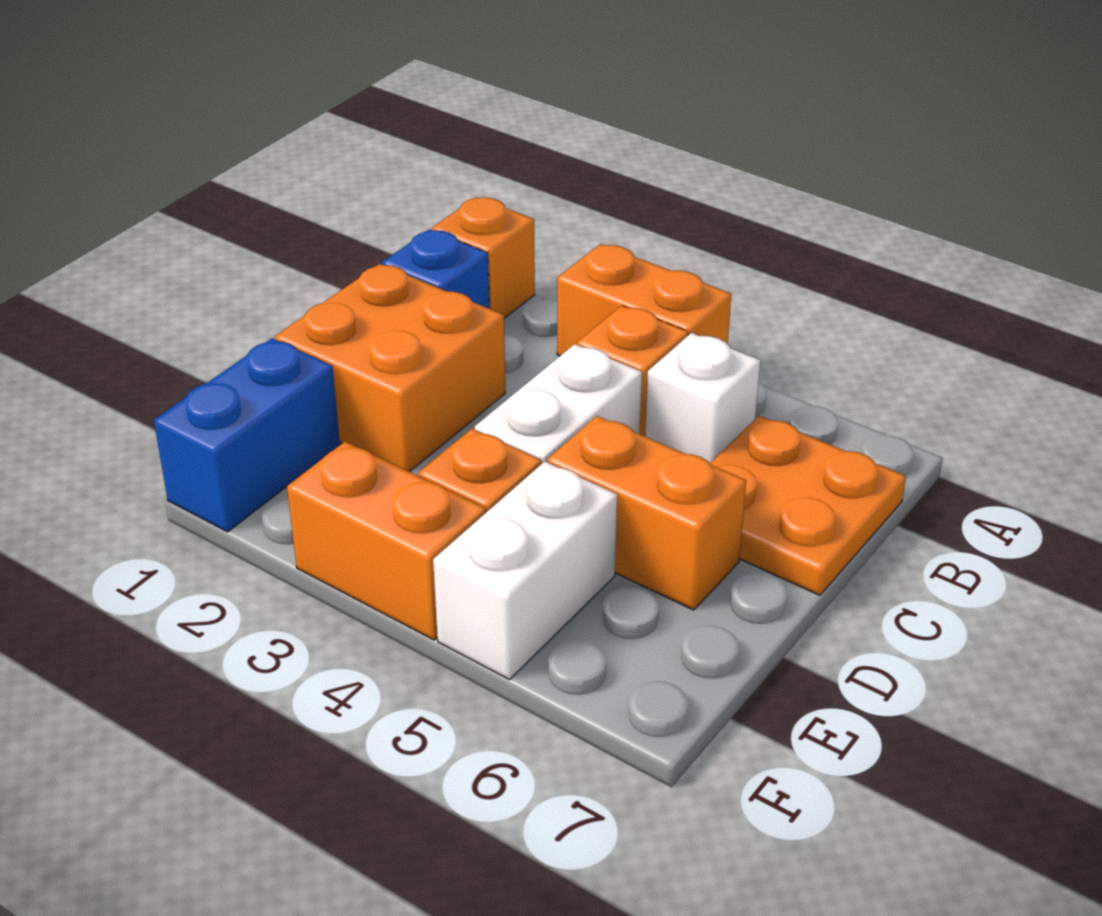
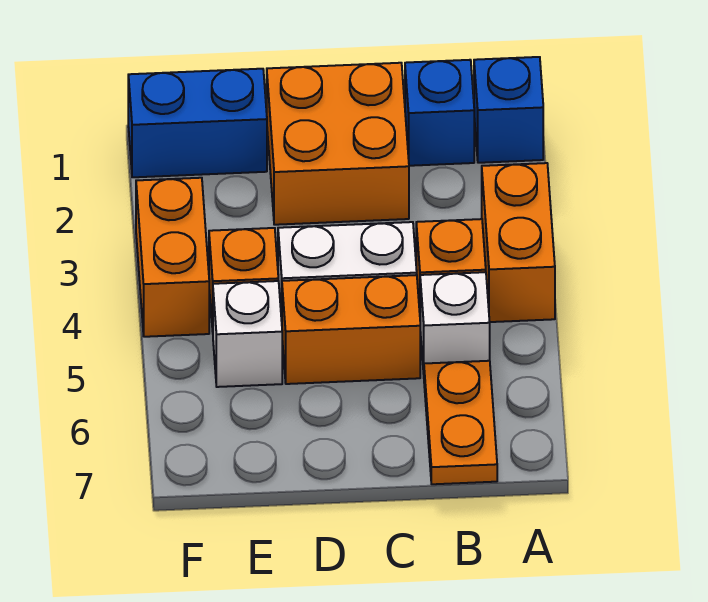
orange brick A1 level 1 -> blue brick A1 level 1
orange plate B6:C7 level 1 -> orange plate B6:B7 level 1
orange brick D5:D6 level 1 -> orange brick C5:D5 level 1
white brick E5:F5 level 1 -> white brick E5 level 1

